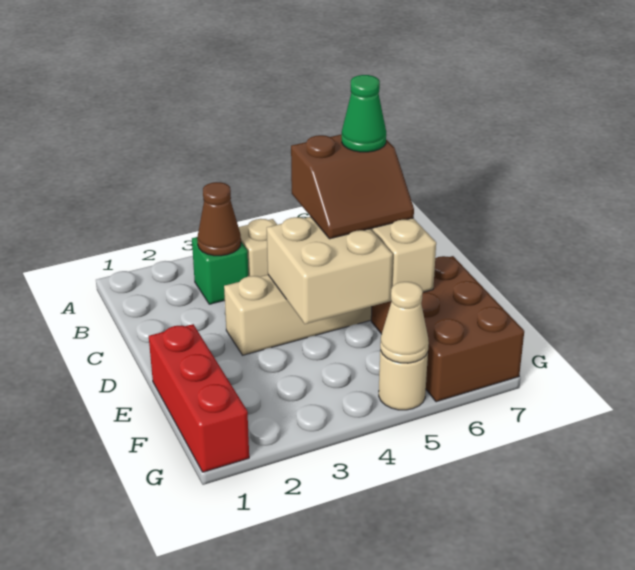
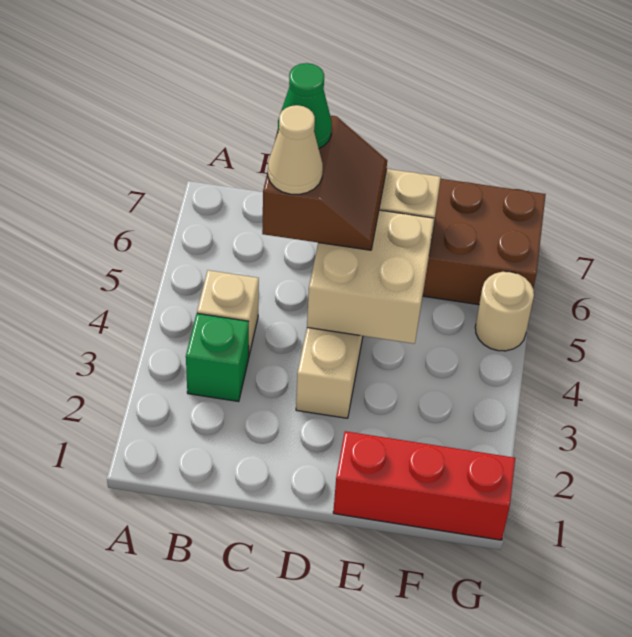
brown cone B3 level 2 -> none
tan cone G5 level 2 -> tan cone C5 level 4

